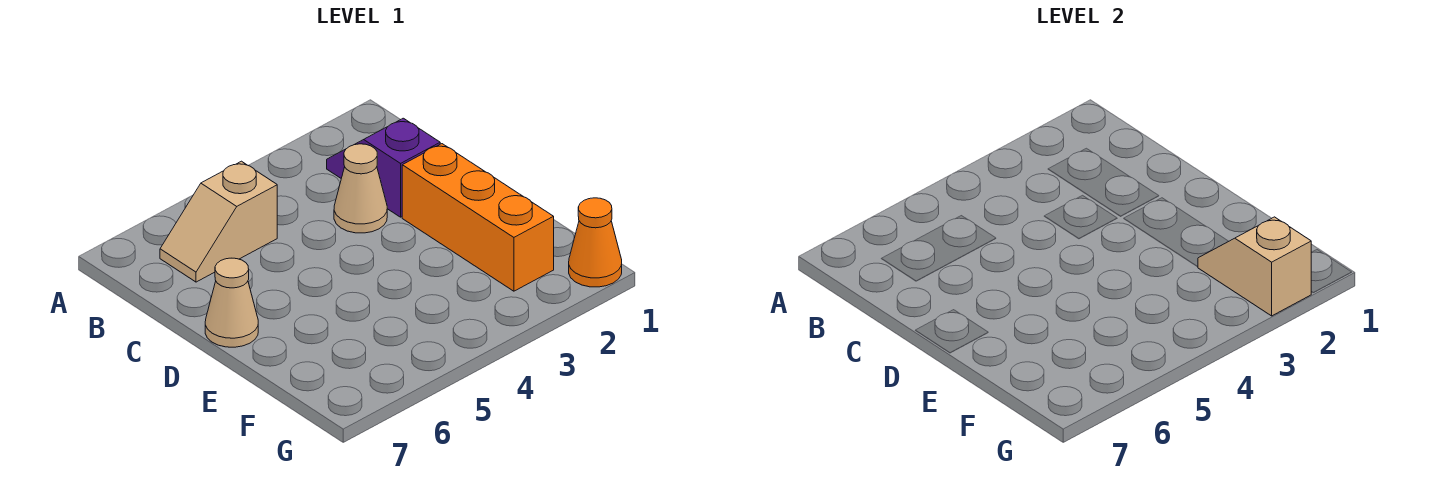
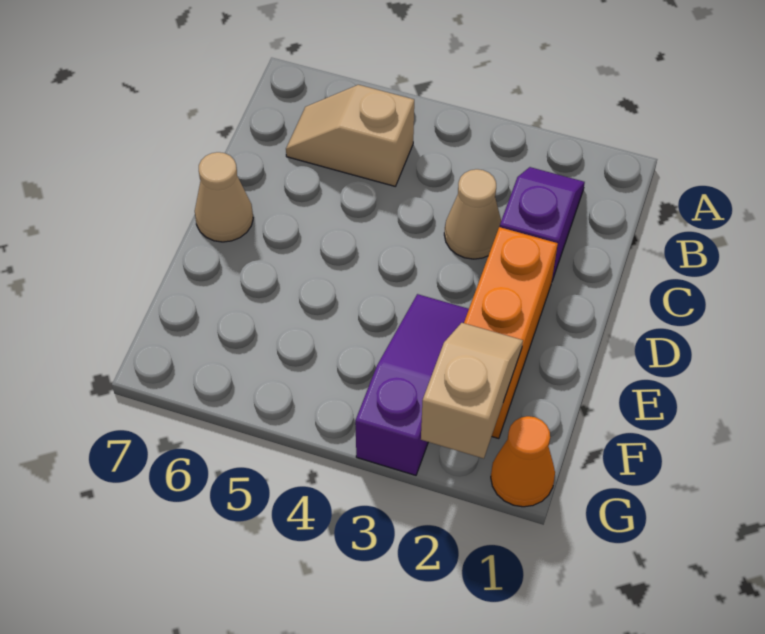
none -> purple slope E3:G3 level 1 top G

